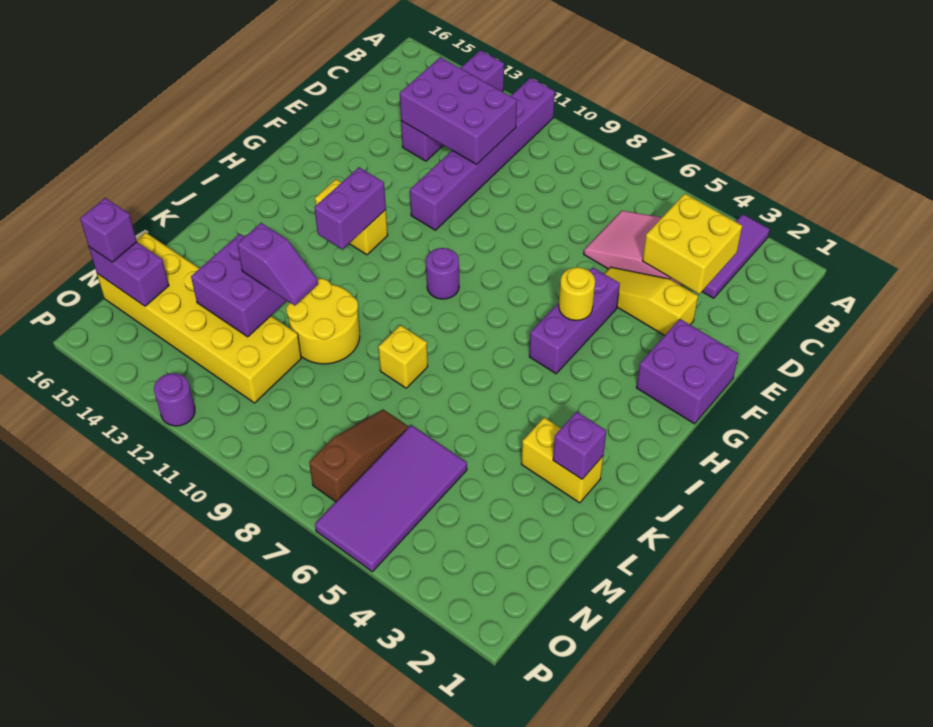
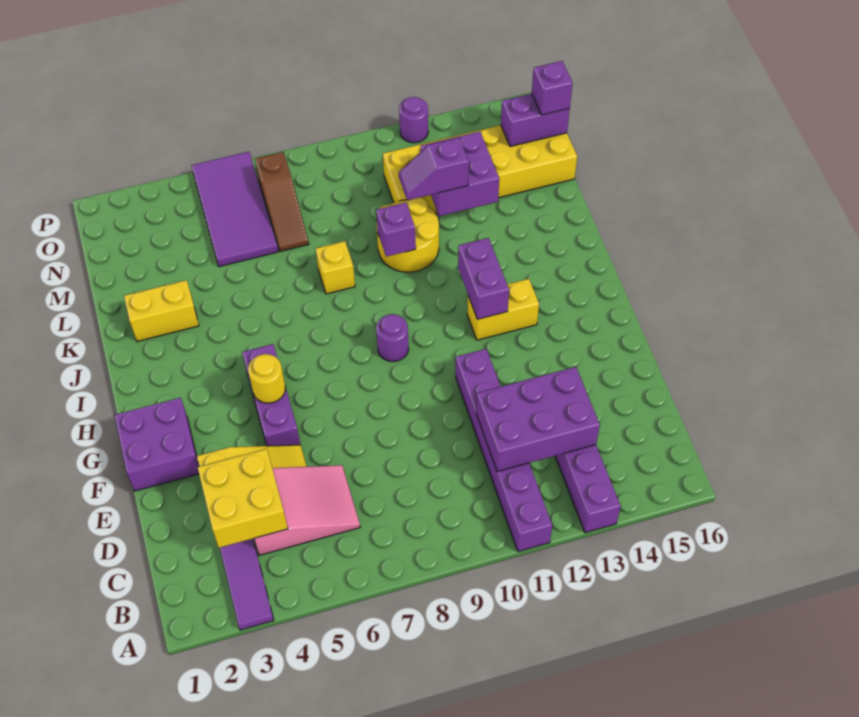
purple brick K2 level 2 -> purple brick K10 level 2

